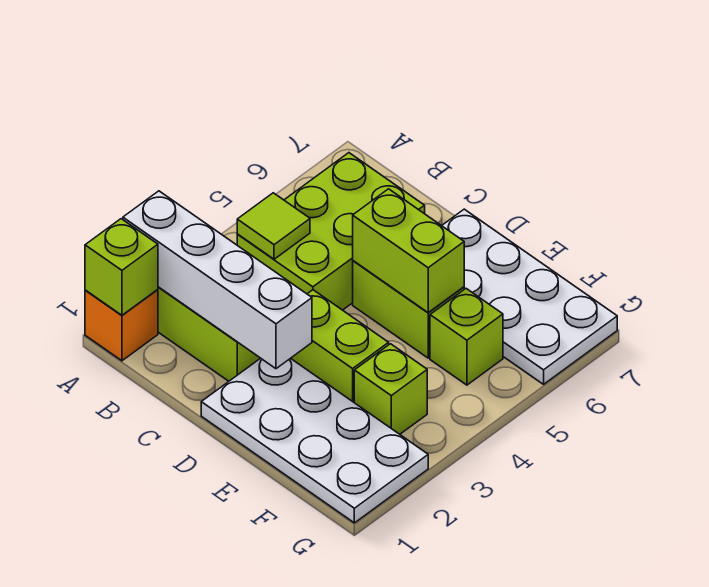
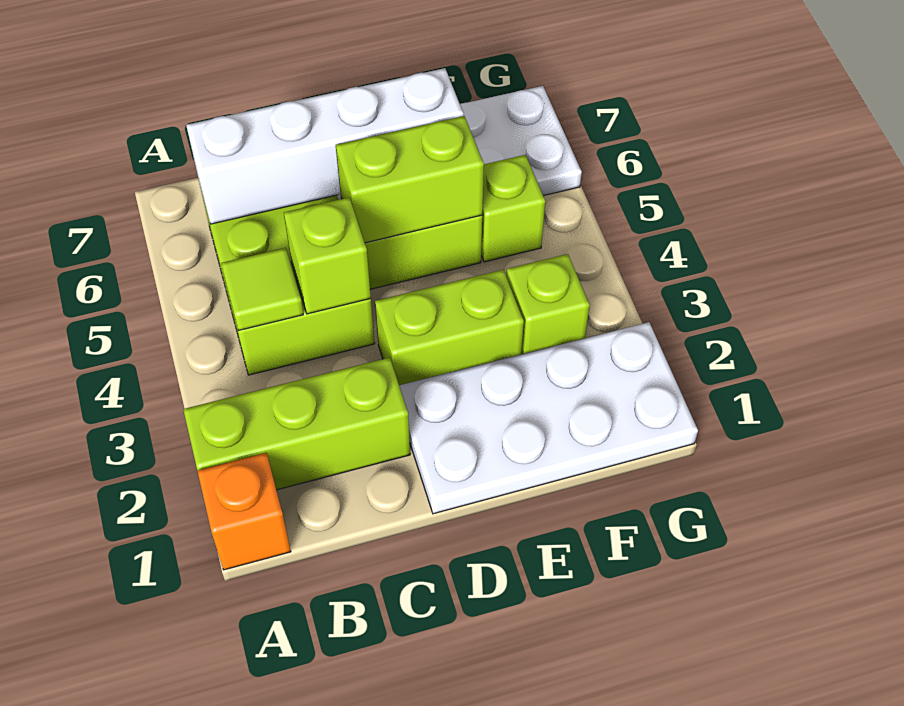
lime brick A1 level 2 -> lime brick C4 level 2
white brick A2:D2 level 2 -> white brick B6:E6 level 2

